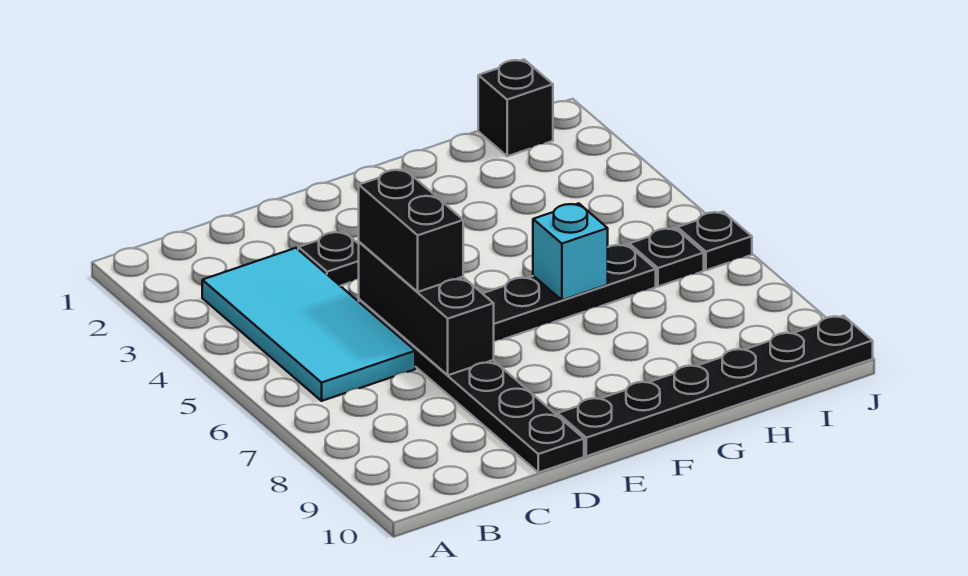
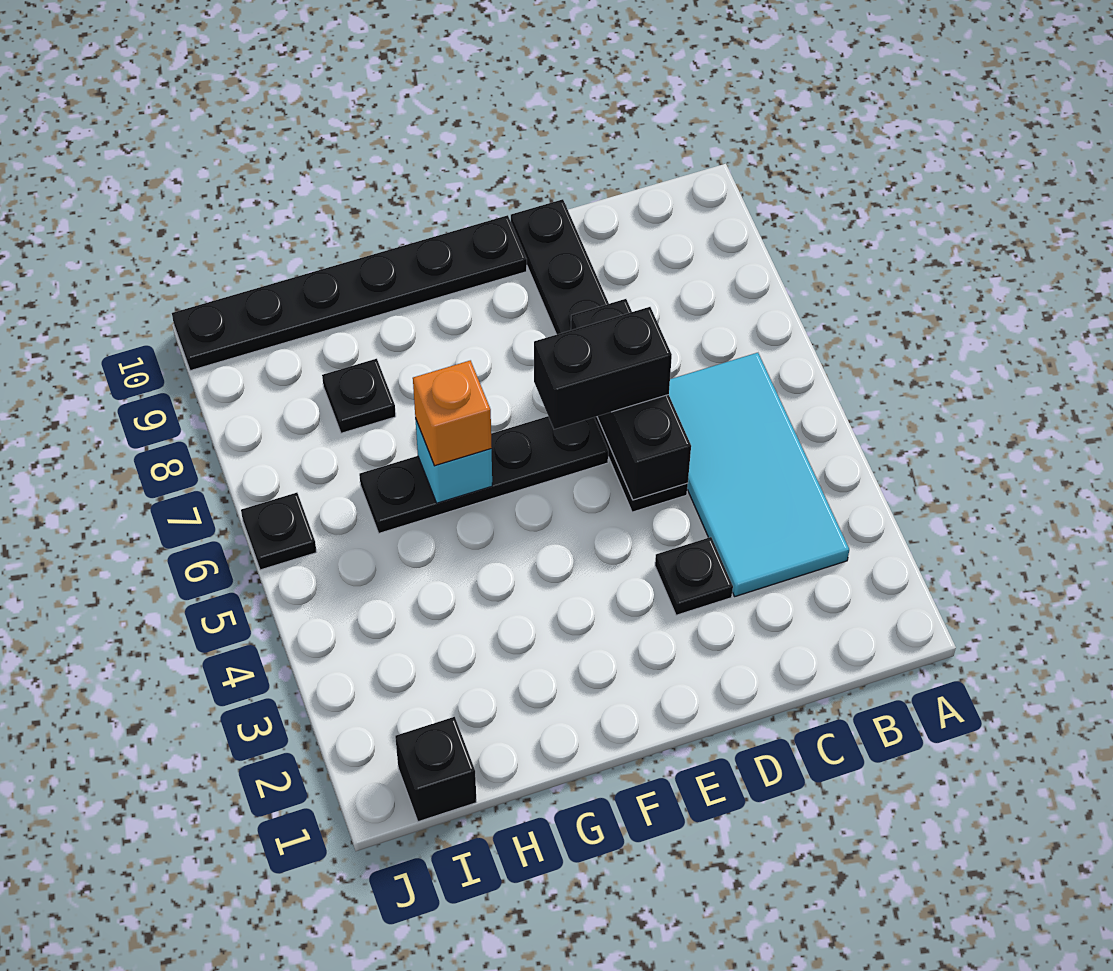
black brick D5:D6 level 3 -> black brick D6:E6 level 3
none -> orange brick G6 level 3
black plate I6 level 1 -> black plate H8 level 1

